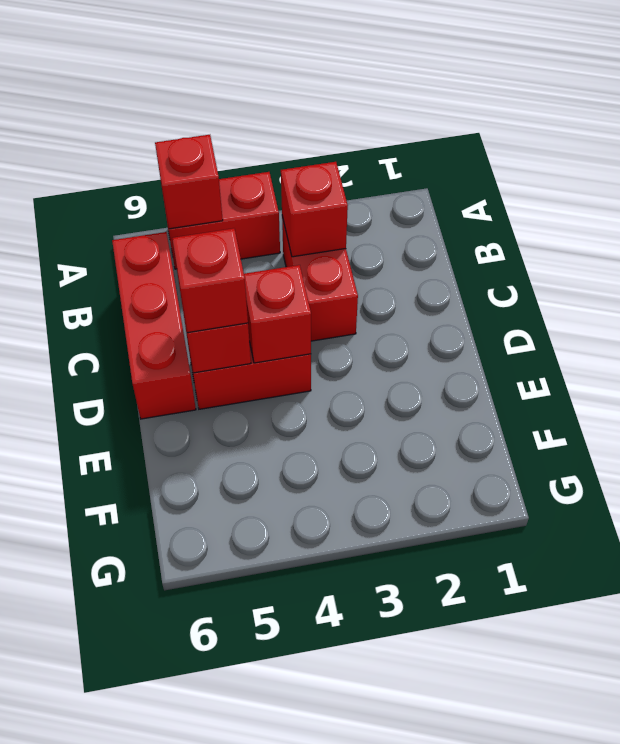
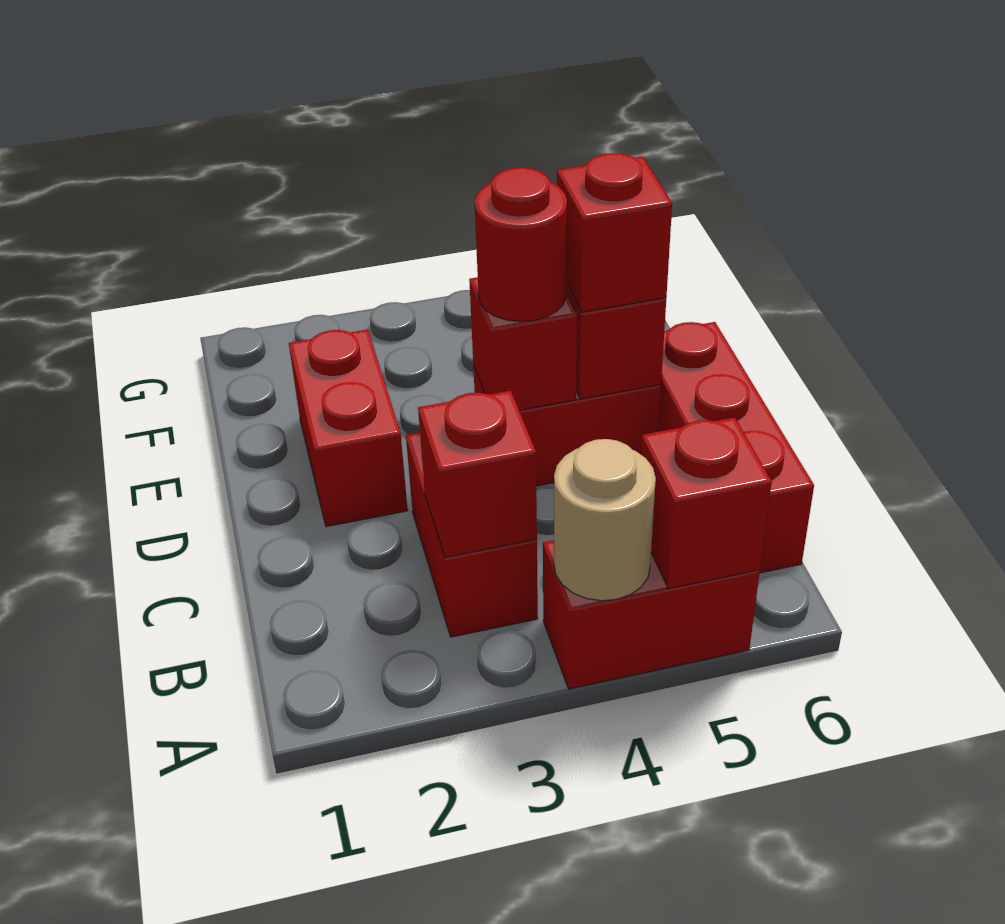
none -> tan round brick A4 level 2
none -> red brick D2:E2 level 1
none -> red round brick D4 level 3

